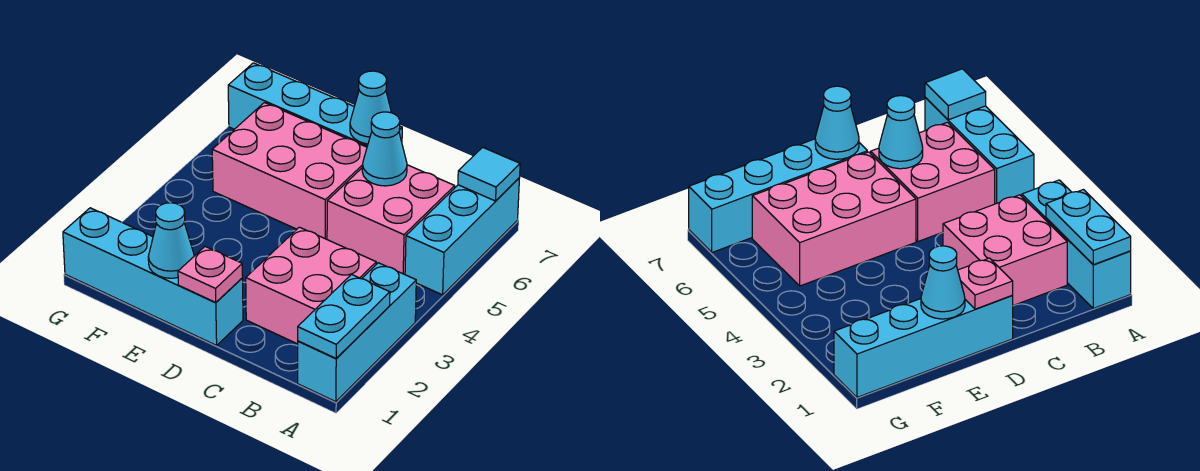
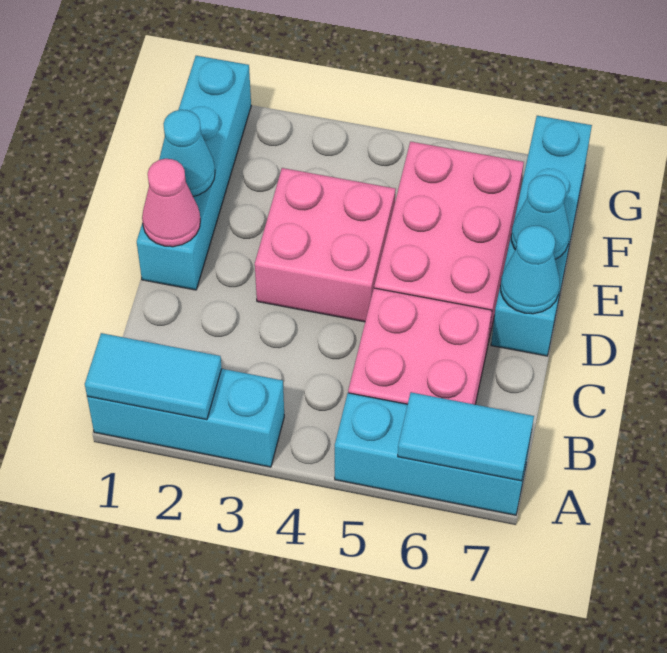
cyan plate A1:A2 level 2 -> cyan tile A1:A2 level 2
cyan tile A7 level 2 -> cyan tile A6:A7 level 2
pink brick B2:C3 level 1 -> pink brick D3:E4 level 1
cyan cone C6 level 2 -> cyan cone E7 level 2
pink plate D1 level 2 -> pink cone D1 level 2

